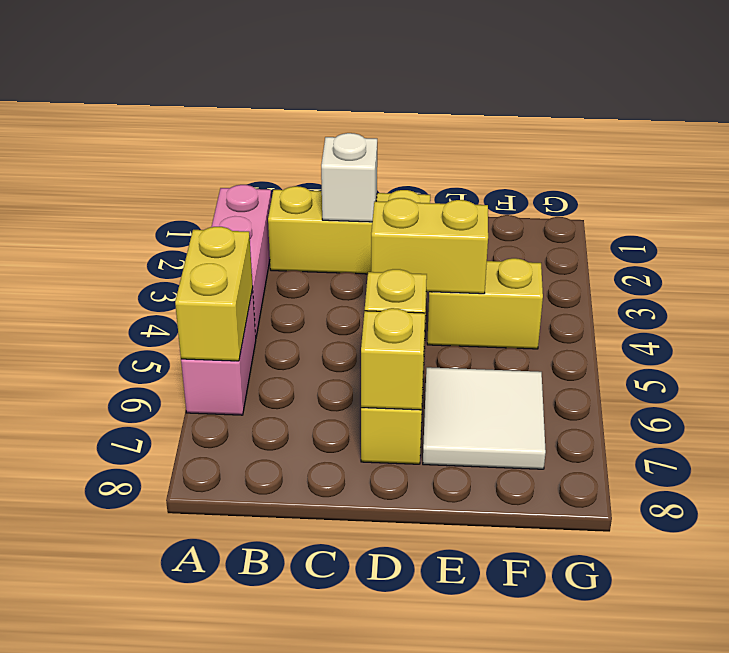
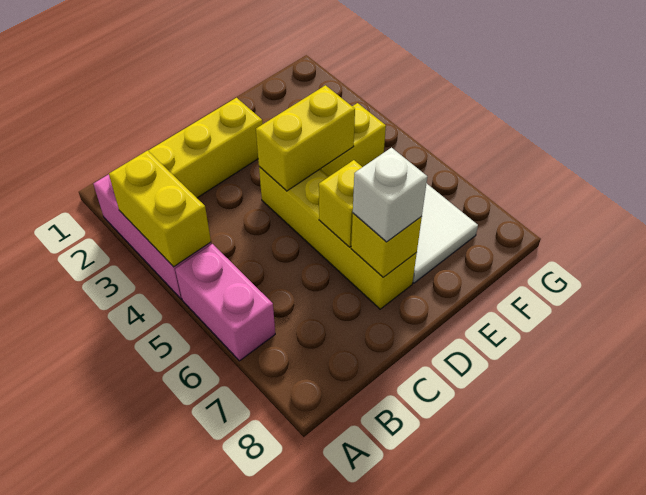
yellow brick A5:A6 level 2 -> yellow brick A3:A4 level 2
white brick C2 level 2 -> white brick D7 level 3

